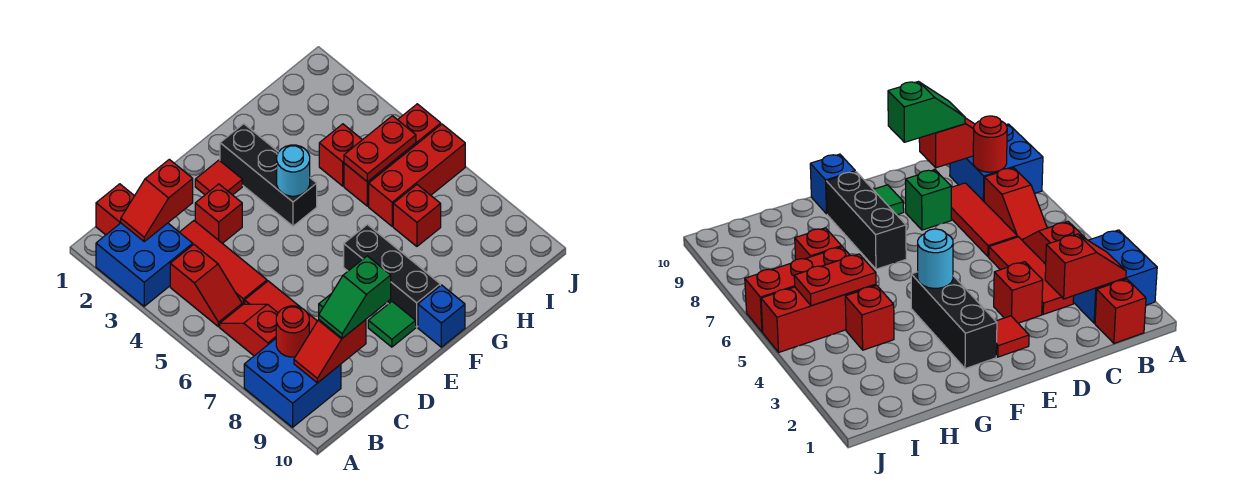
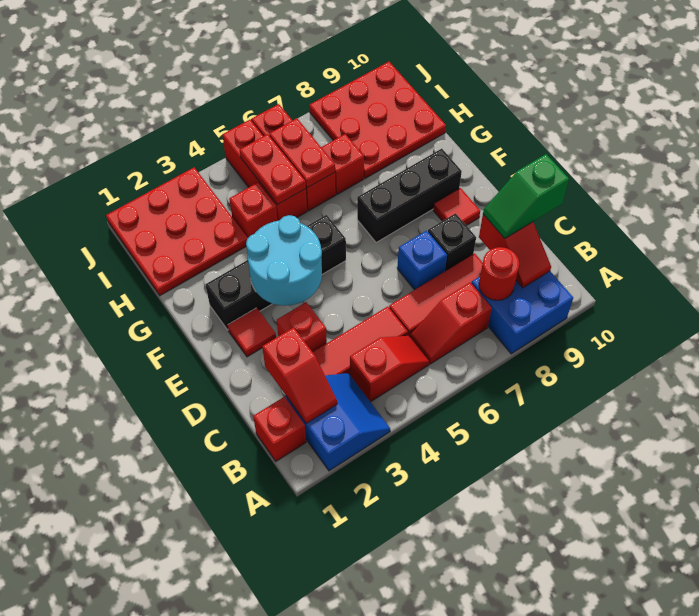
blue brick A2:B3 level 1 -> blue slope A2:B3 level 1 top 2
green slope C9:D9 level 3 top D -> green slope C9:C10 level 3 top 10
green brick D8 level 1 -> black brick D8 level 1
green tile E9 level 1 -> red tile E9 level 1
black brick F2:F4 level 1 -> black brick F2:F5 level 1
cyan round brick F4 level 2 -> cyan round brick E3:F4 level 2
blue brick F10 level 1 -> blue brick D7 level 1
none -> red plate H1:J3 level 1
none -> red plate H6:I6 level 2
none -> red plate H8:J10 level 1

